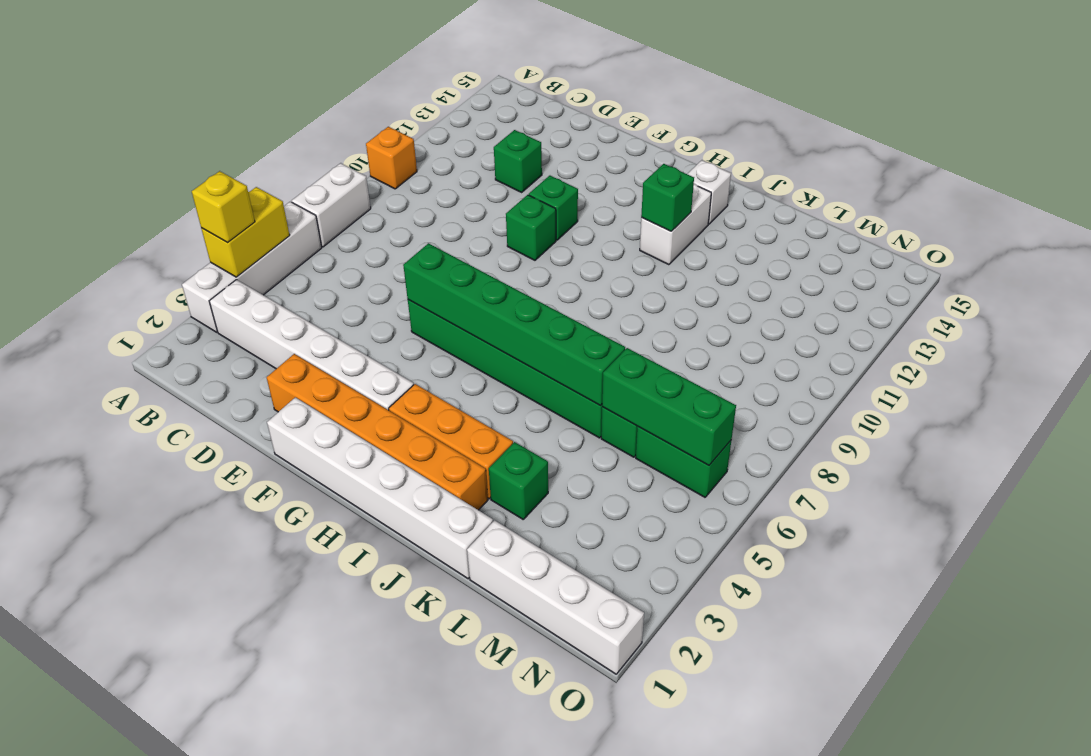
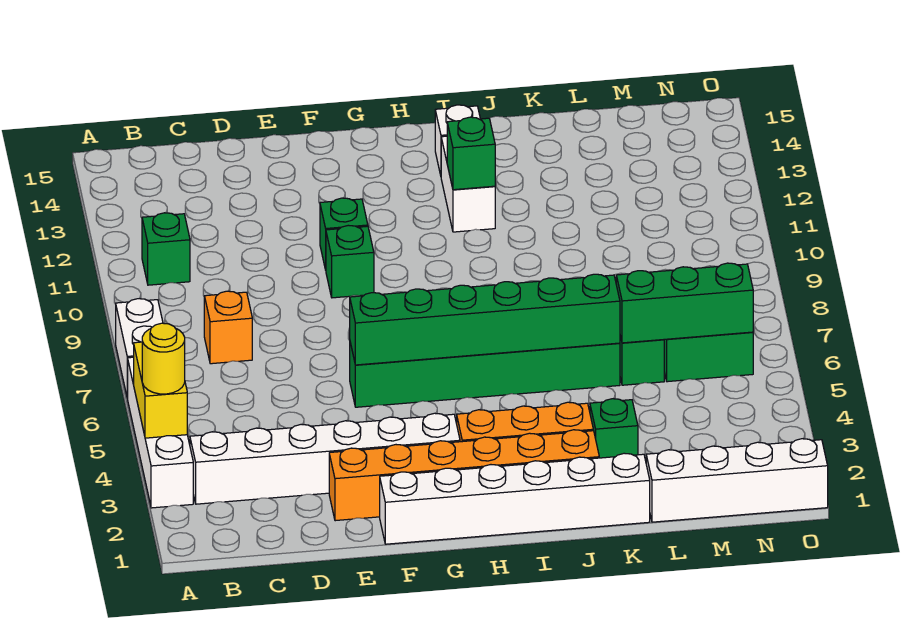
yellow brick A4 level 3 -> yellow round brick A4 level 3
orange brick A10 level 1 -> orange brick C8 level 1
green brick D12 level 1 -> green brick B11 level 1

